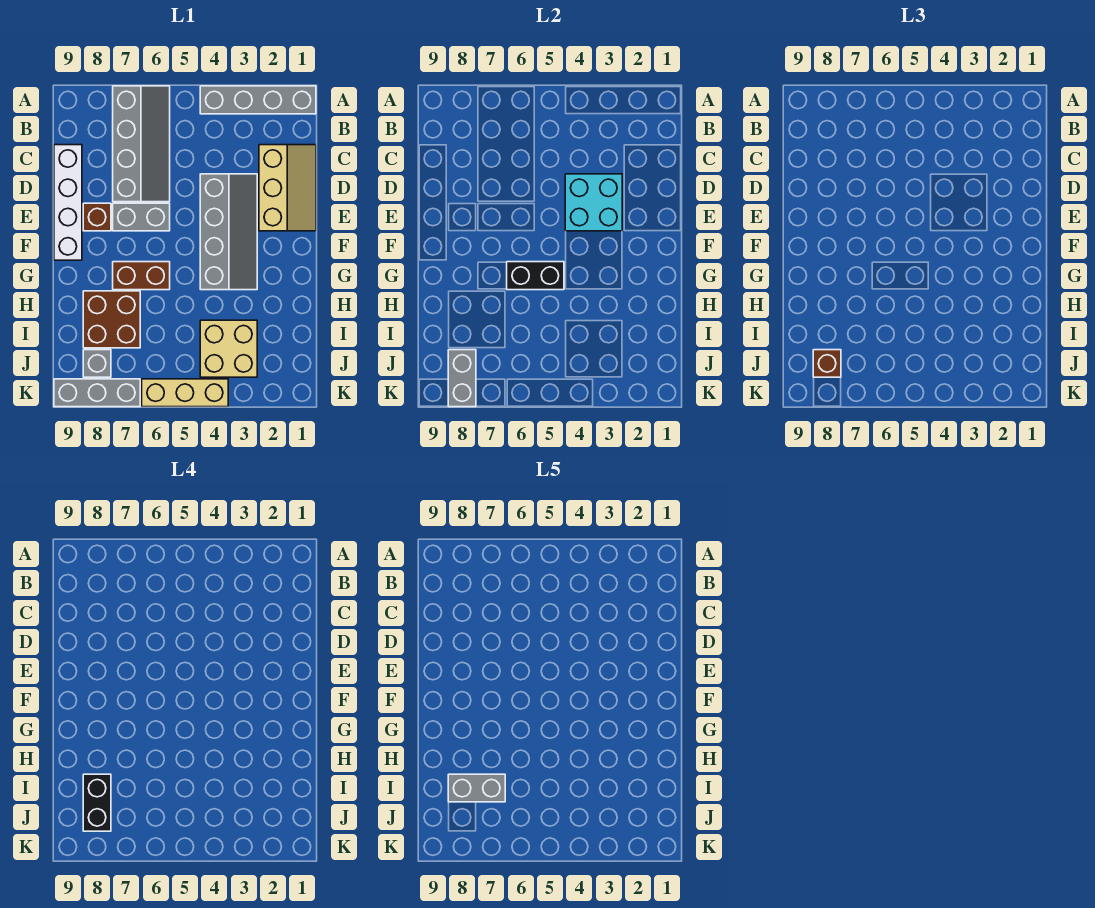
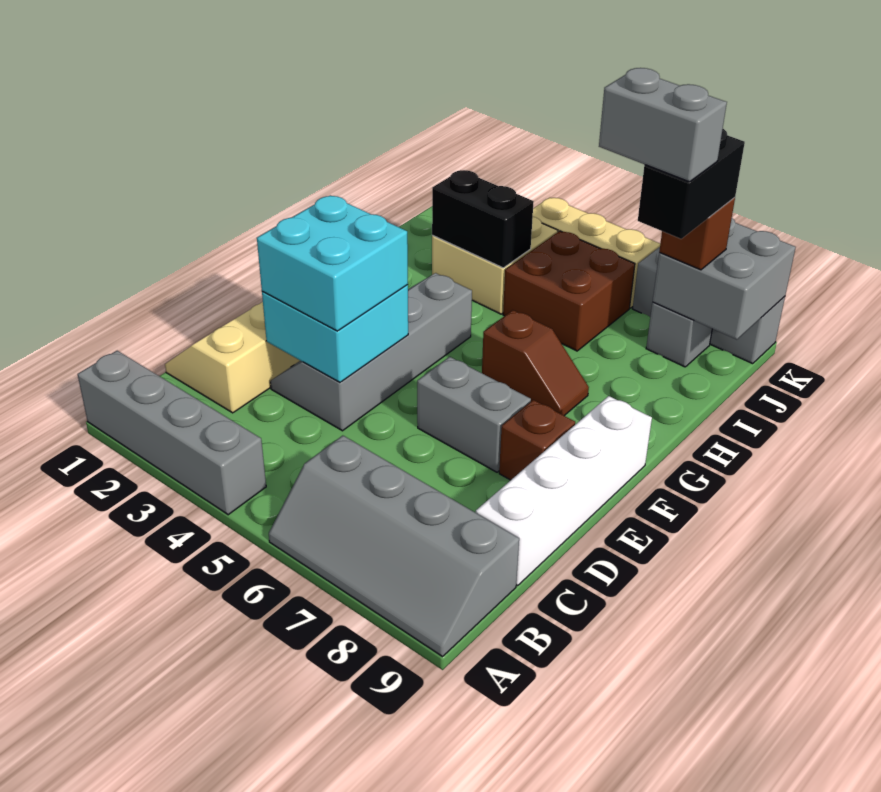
grey slope A6:D7 level 1 top 7 -> grey slope A6:B9 level 1 top B
none -> cyan brick D3:E4 level 3
black brick G5:G6 level 2 -> black brick I3:I4 level 2
brown brick G6:G7 level 1 -> brown slope G6:G7 level 1 top 6
brown brick H7:I8 level 1 -> brown brick I5:J6 level 1
grey brick J8:K8 level 2 -> grey brick J8:K9 level 2

